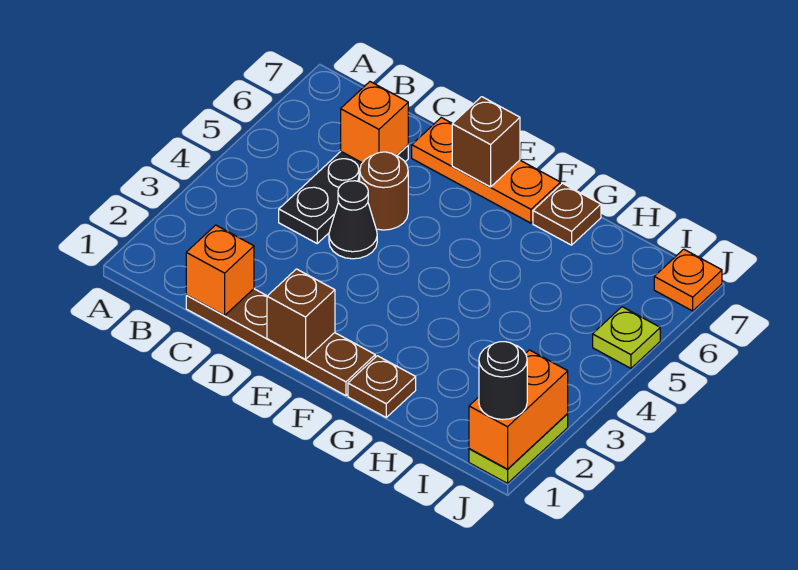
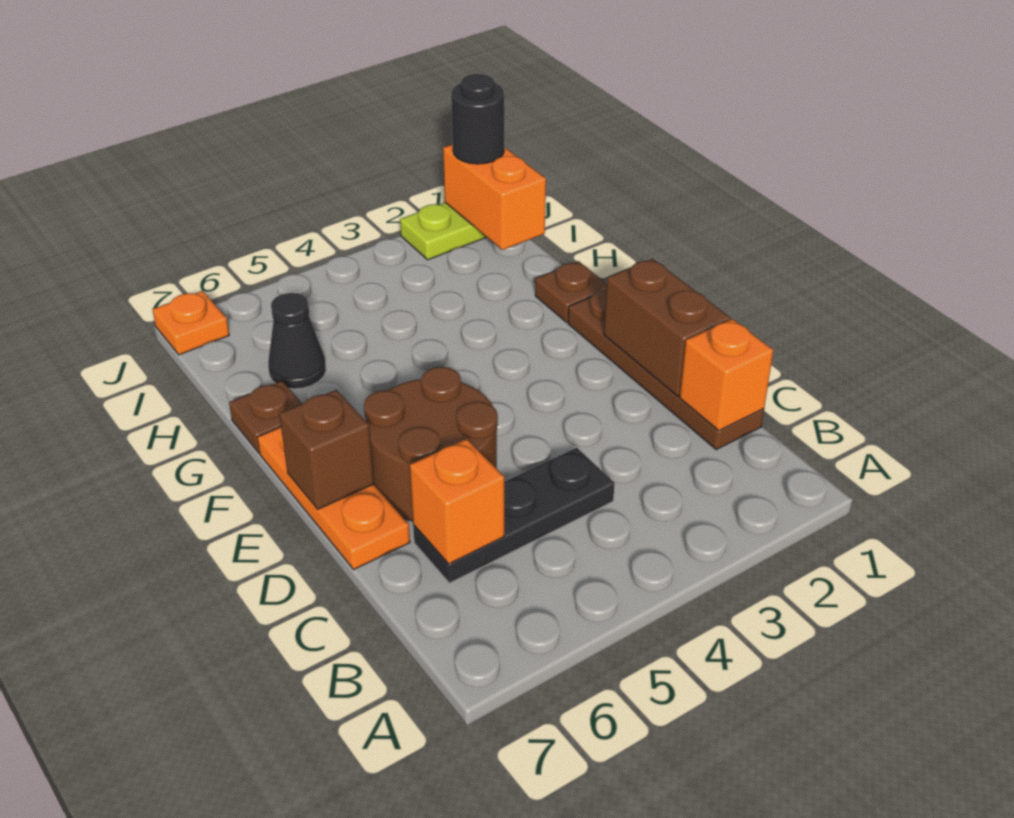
black cone D4 level 1 -> black cone H6 level 1
brown round brick D5 level 1 -> brown round brick D5:E6 level 1
brown brick E1 level 2 -> brown brick D1:E1 level 2
orange brick J1:J2 level 2 -> orange brick I1:J1 level 2
lime plate J5 level 1 -> none

